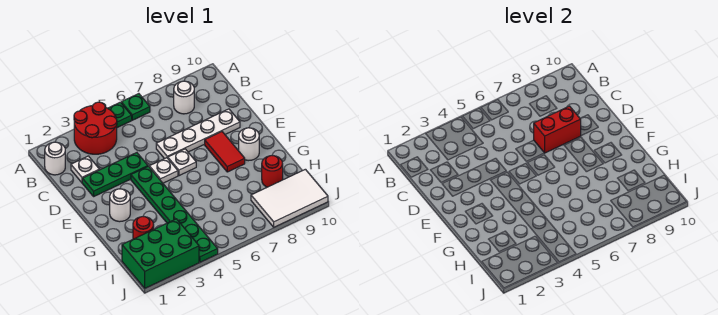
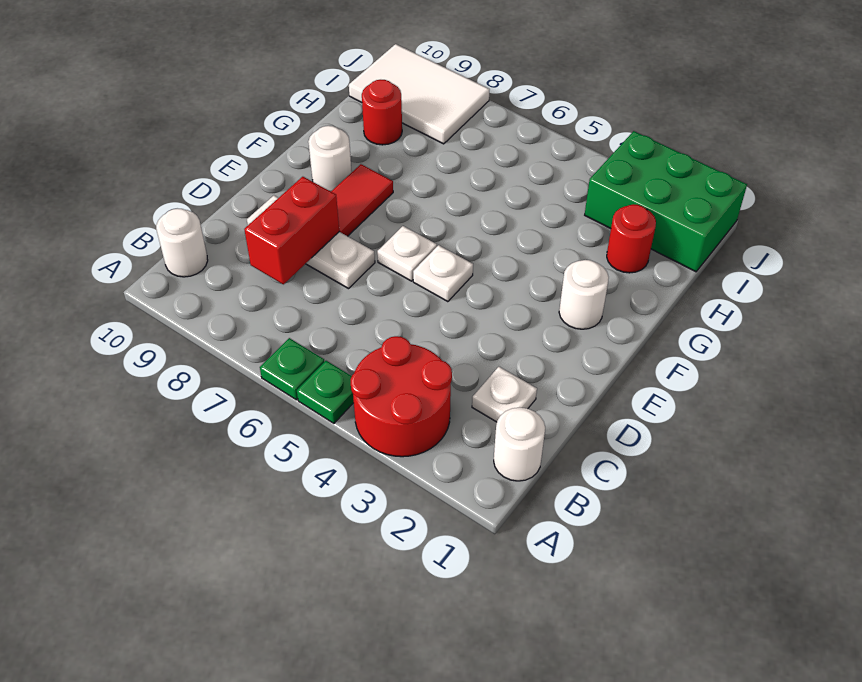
white round brick B8 level 1 -> white round brick B10 level 1
green plate D2:D4 level 1 -> none
white plate D6:D9 level 1 -> white plate D7:D9 level 1
red brick D7:D8 level 2 -> red brick C8:D8 level 2
green plate E4:J4 level 1 -> none

